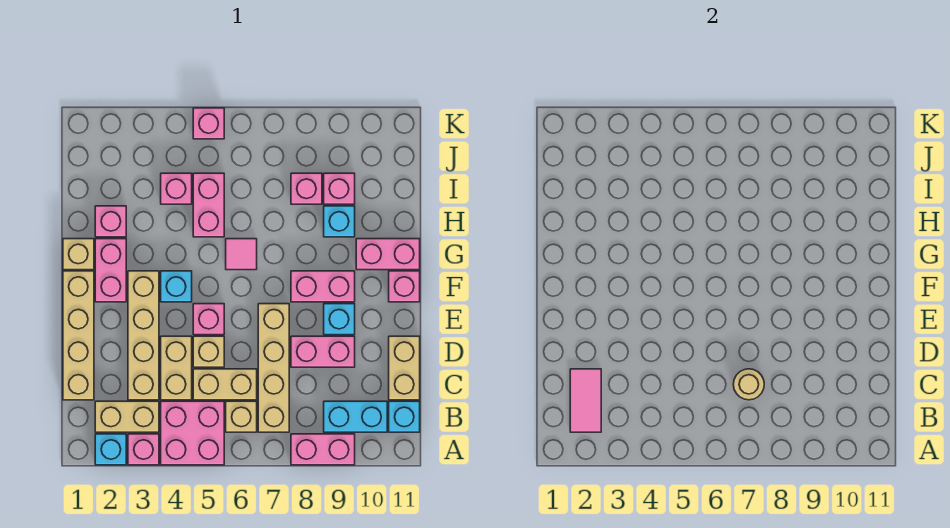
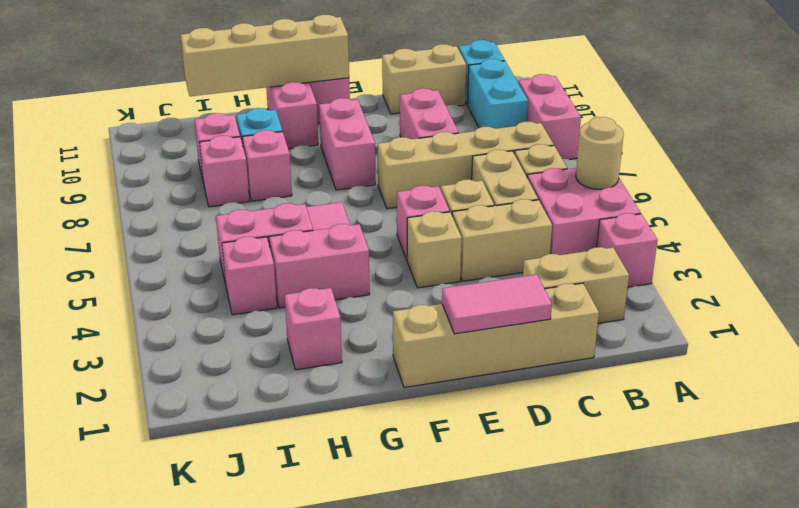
cyan brick A2 level 1 -> none
tan brick B2:B3 level 1 -> tan brick B2:C2 level 1
pink tile B2:C2 level 2 -> pink tile D1:E1 level 2
tan brick C3:F3 level 1 -> tan brick F11:I11 level 2
tan round brick C7 level 2 -> tan round brick A5 level 2
cyan brick E9 level 1 -> none
pink brick F2:G2 level 1 -> pink brick G4:H4 level 1
cyan brick F4 level 1 -> none
tan brick G1 level 1 -> tan brick E4 level 1
pink brick K5 level 1 -> pink brick H8 level 1

